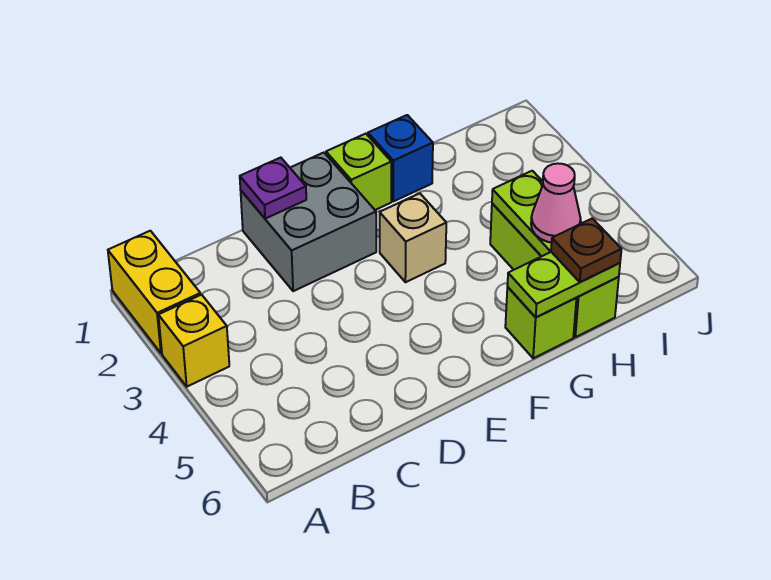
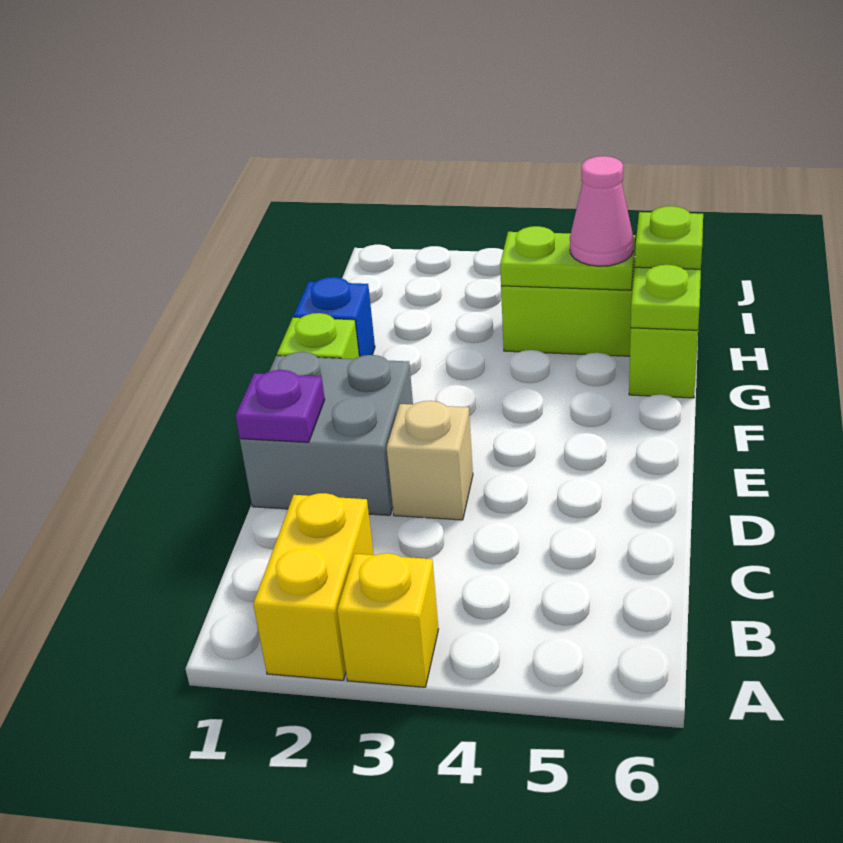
yellow brick A1:A2 level 1 -> yellow brick A2:B2 level 1
tan brick F3 level 1 -> tan brick D3 level 1
brown plate H6 level 3 -> lime plate H6 level 3

